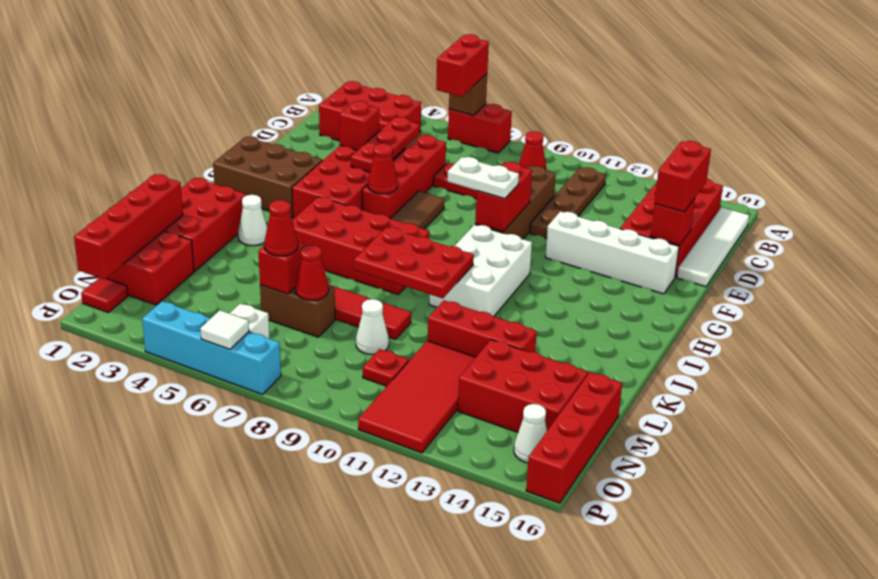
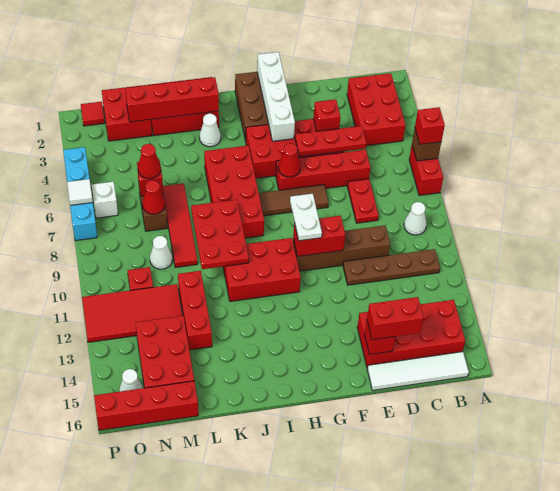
red brick A6:B6 level 3 -> red brick A6 level 3
red cone B9 level 1 -> white cone B9 level 1
white brick F12:F15 level 1 -> white brick G1:G4 level 2
white brick H10:J11 level 1 -> red brick H10:J11 level 1
red brick L1:O1 level 2 -> red brick J2:M2 level 2

